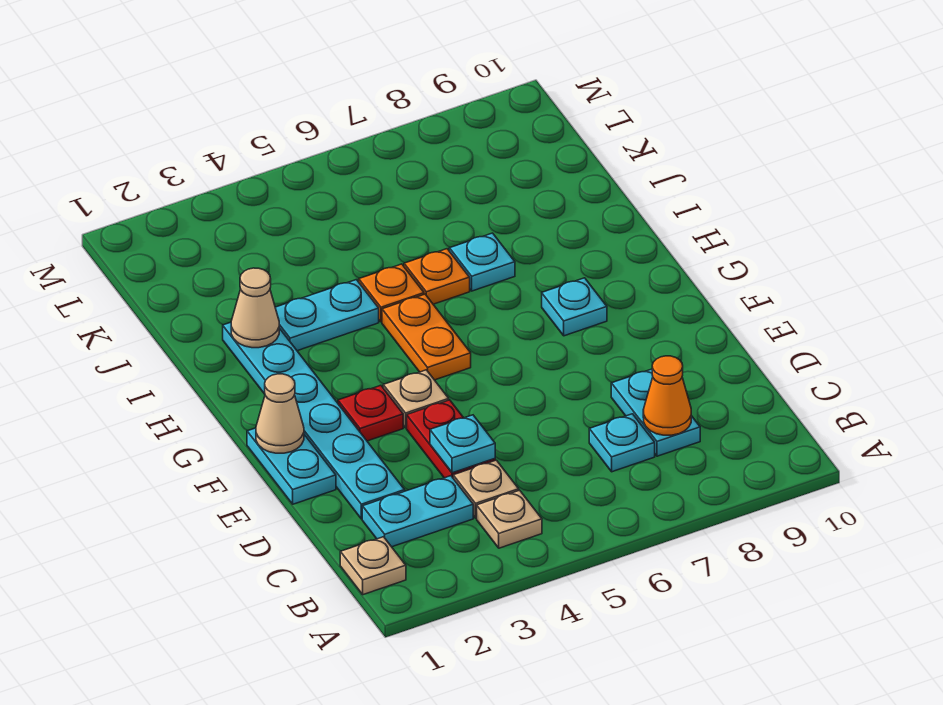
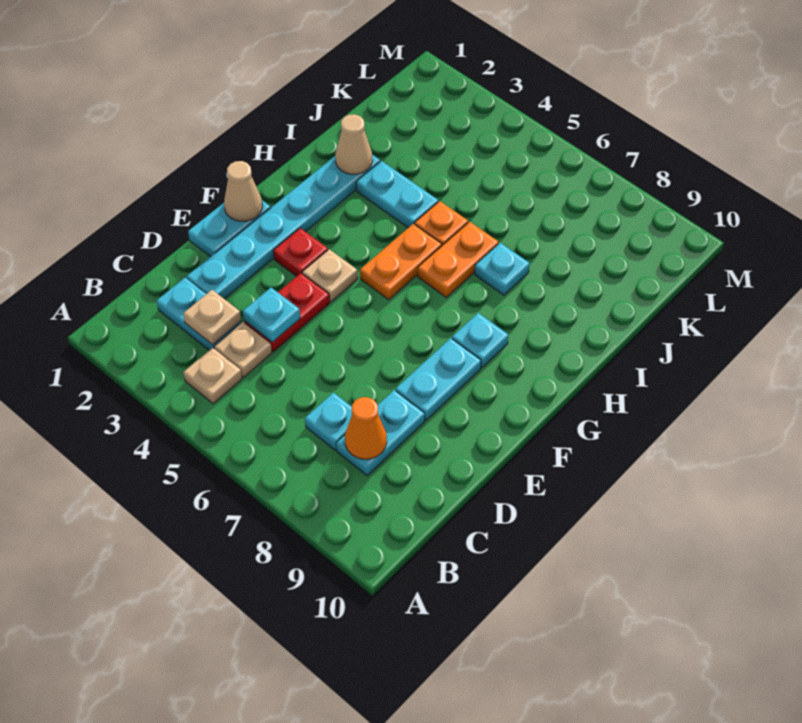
tan plate B1 level 1 -> tan plate C3 level 2
none -> cyan plate E8:F8 level 1
orange plate I6 level 1 -> orange plate H6:I6 level 1

